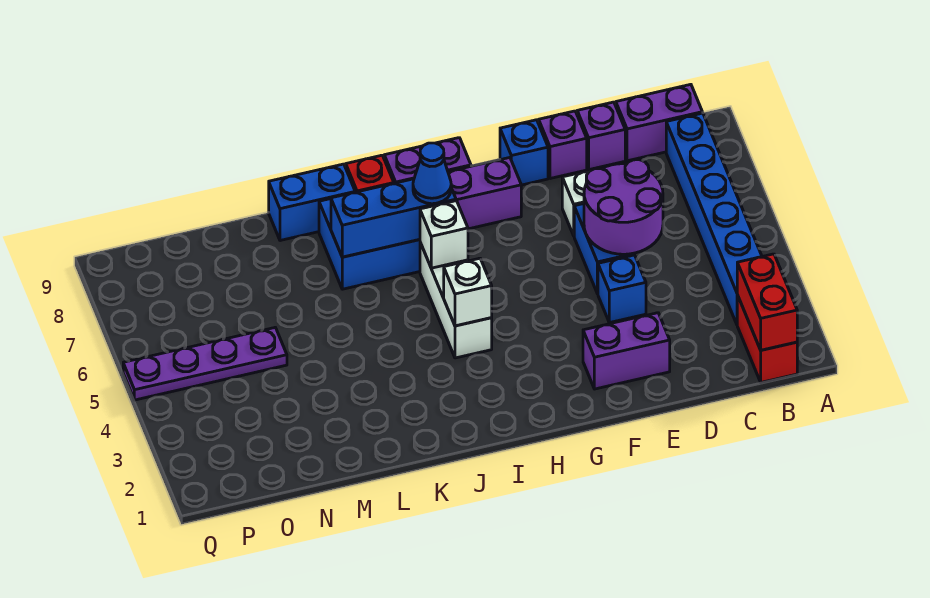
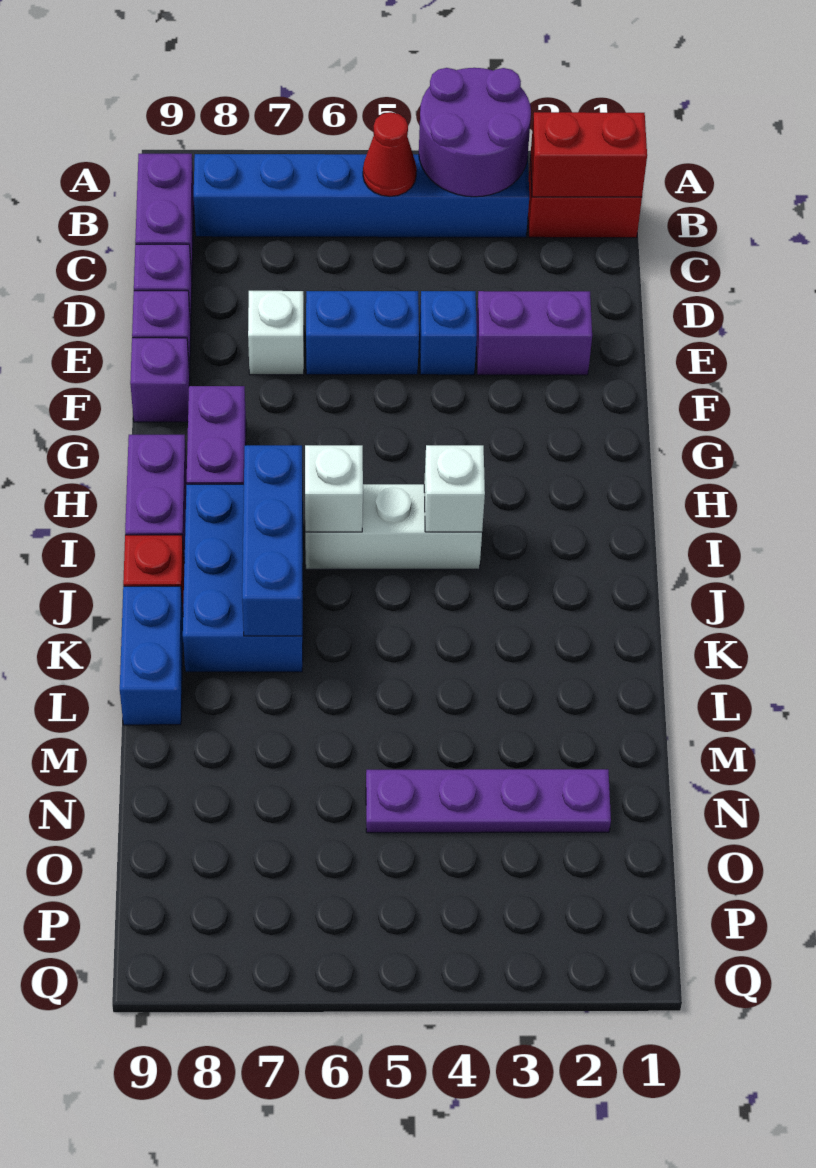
none -> red cone B5 level 2
purple round brick D5:E6 level 2 -> purple round brick A3:B4 level 2
purple brick E2:F2 level 1 -> purple brick E2:E3 level 1
blue brick F9 level 1 -> purple brick F9 level 1
blue cone I7 level 3 -> none
purple plate N5:Q5 level 1 -> purple plate N2:N5 level 1

